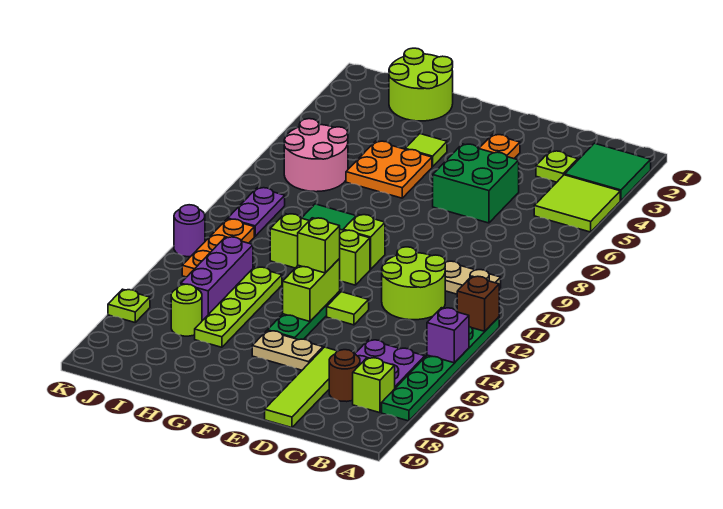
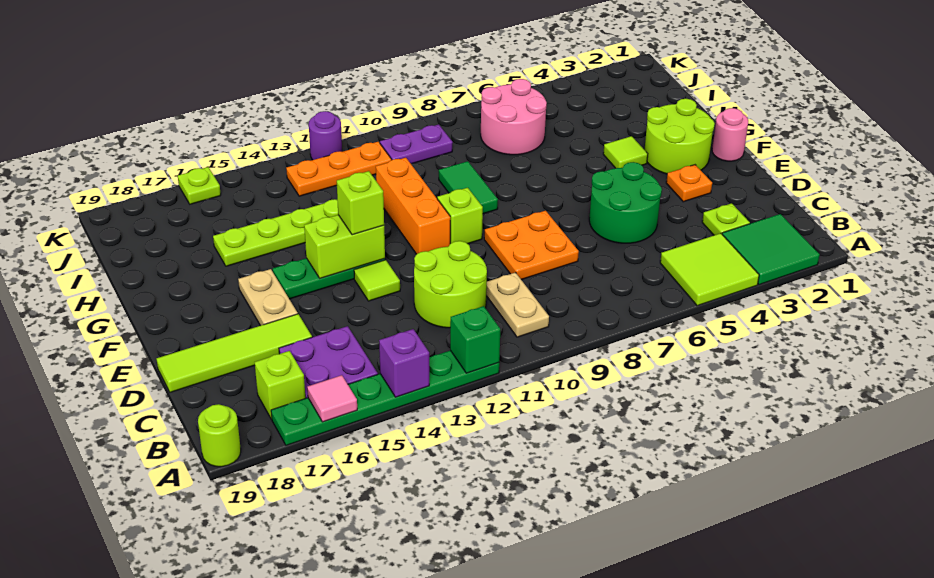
brown brick A12 level 2 -> green brick A12 level 2
none -> pink tile A16 level 2
brown round brick C17 level 1 -> none
green brick D5:E6 level 1 -> green round brick D5:E6 level 1
none -> pink round brick F1 level 1
lime brick F11:H11 level 1 -> orange brick F11:H11 level 1
orange plate G5:H6 level 1 -> orange plate D8:E9 level 1
lime round brick H1:I2 level 1 -> lime round brick F2:G3 level 1
purple brick I13:I15 level 1 -> none
lime round brick I16 level 1 -> lime round brick A19 level 1

